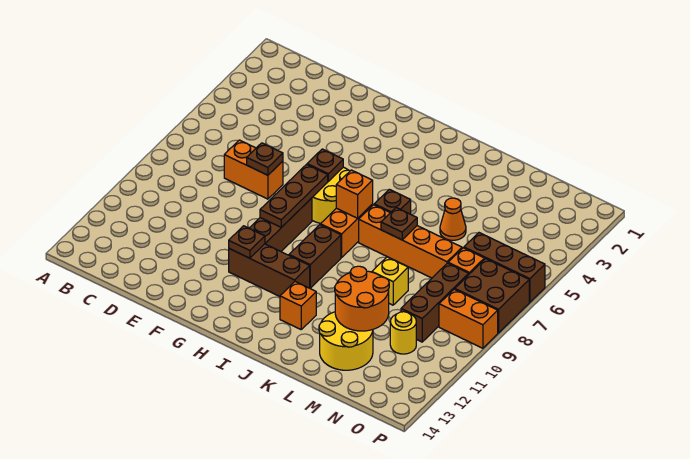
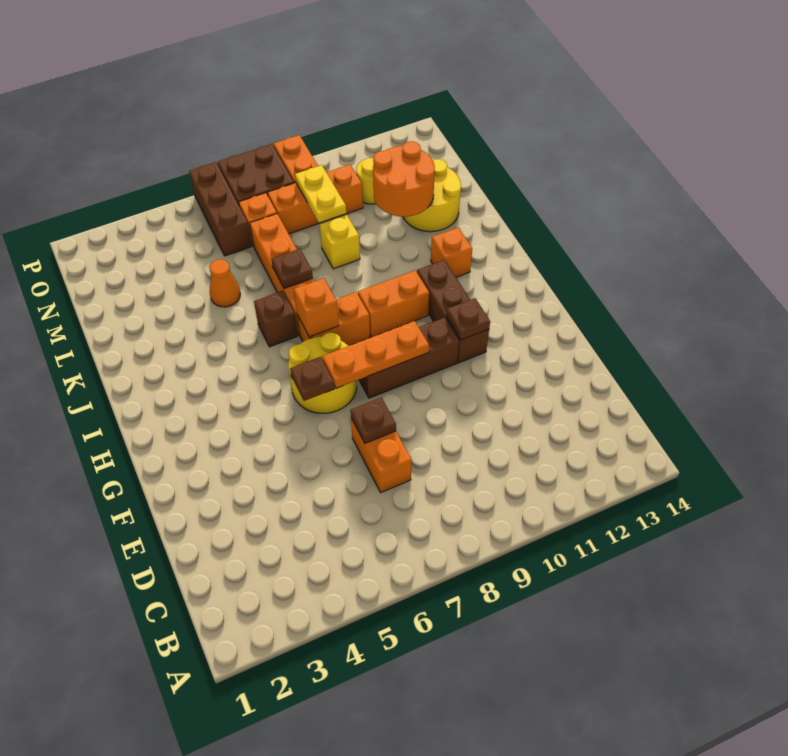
brown plate G7:G9 level 2 -> orange plate G7:G9 level 2
brown brick I9:I10 level 1 -> orange brick I9:I10 level 1
none -> yellow plate M9:N9 level 2
brown brick N8:N10 level 1 -> orange brick N8:N10 level 1

